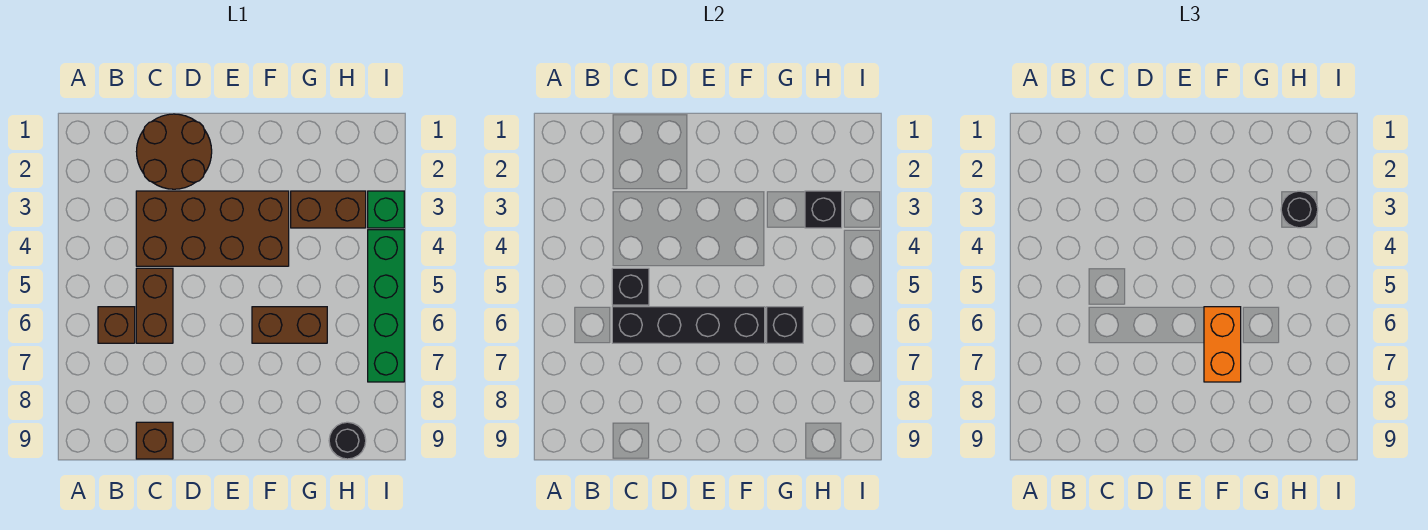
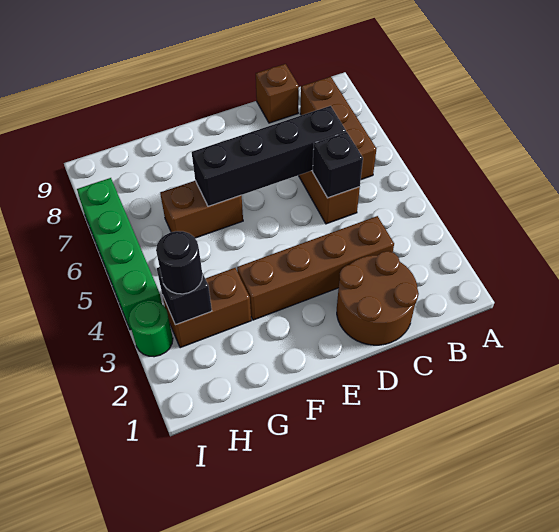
brown brick B6 level 1 -> brown brick B6:B8 level 1
brown brick C3:F4 level 1 -> brown brick C3:F3 level 1
orange brick F6:F7 level 3 -> none
black brick G6 level 2 -> none
black round brick H9 level 1 -> none
green brick I3 level 1 -> green round brick I3 level 1

